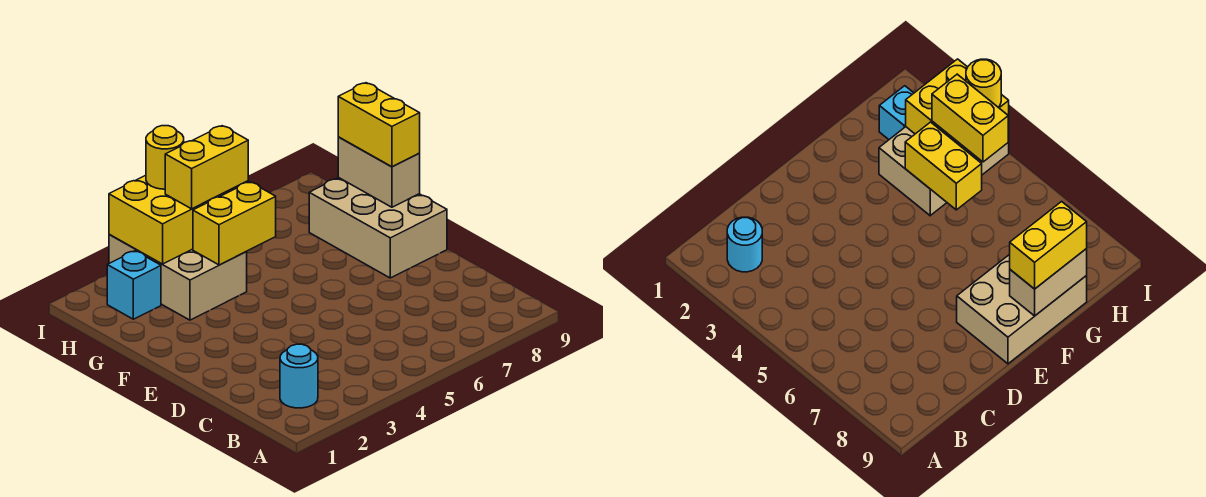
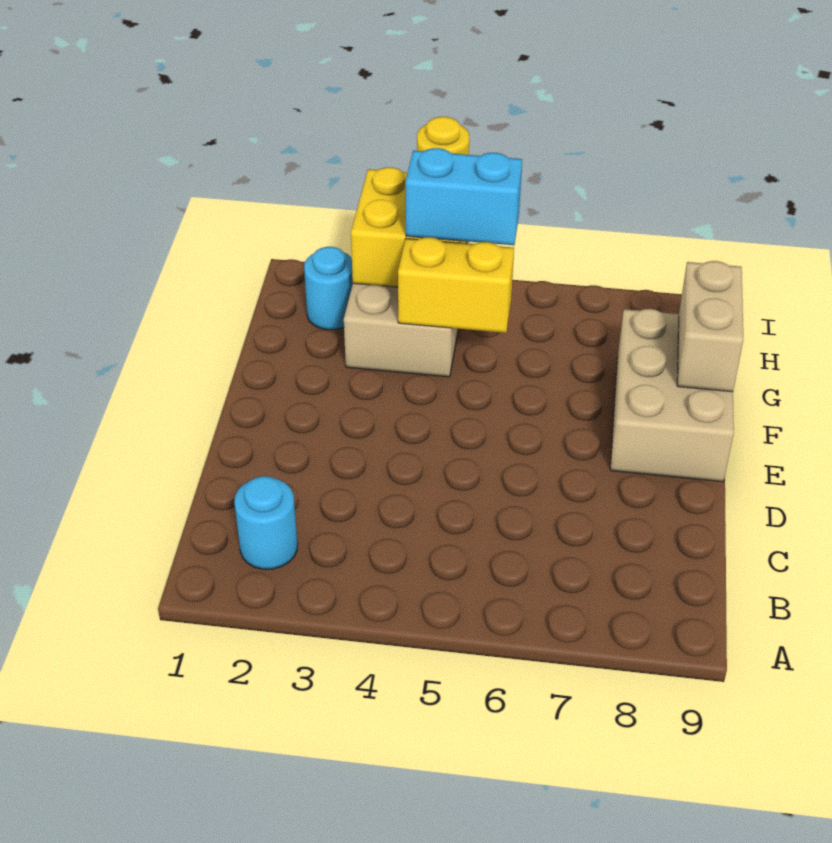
yellow brick F9:G9 level 3 -> none
cyan brick H2 level 1 -> cyan round brick H2 level 1
yellow brick H4:H5 level 3 -> cyan brick H4:H5 level 3

